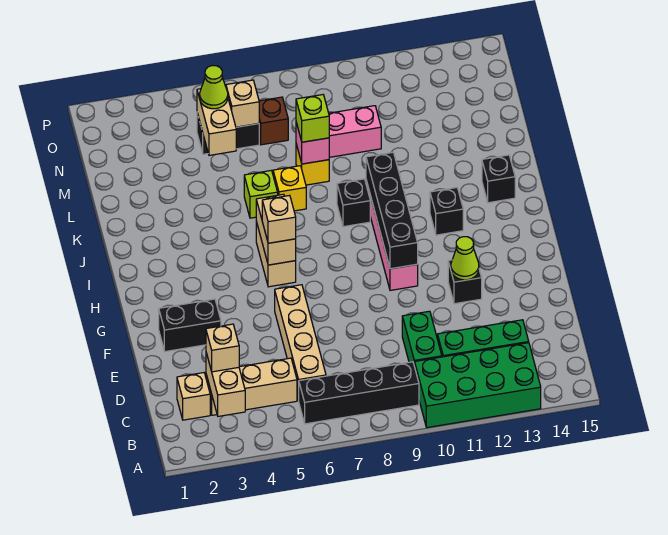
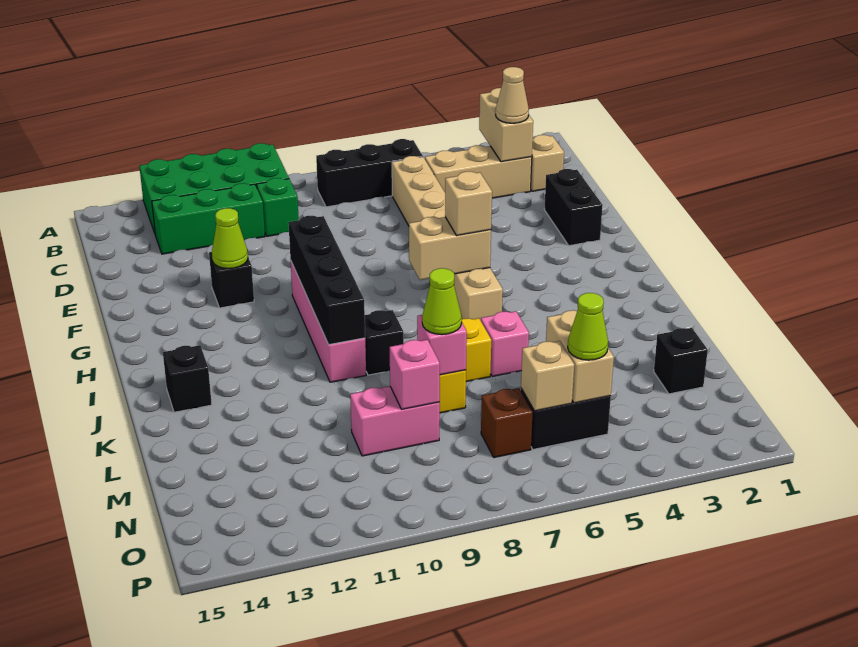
black brick B6:B9 level 1 -> black brick B6:B8 level 1
tan brick C3 level 3 -> tan cone C3 level 3
green brick C10:D10 level 1 -> green brick C10 level 1
black brick F2:F3 level 1 -> black brick E2:F2 level 1
tan brick H6:I6 level 2 -> tan brick H6:H7 level 2
black brick I12 level 1 -> black brick M2 level 1
lime brick K6 level 1 -> pink brick K6 level 1
lime brick L8 level 3 -> lime cone L8 level 3
none -> pink brick M9 level 2

